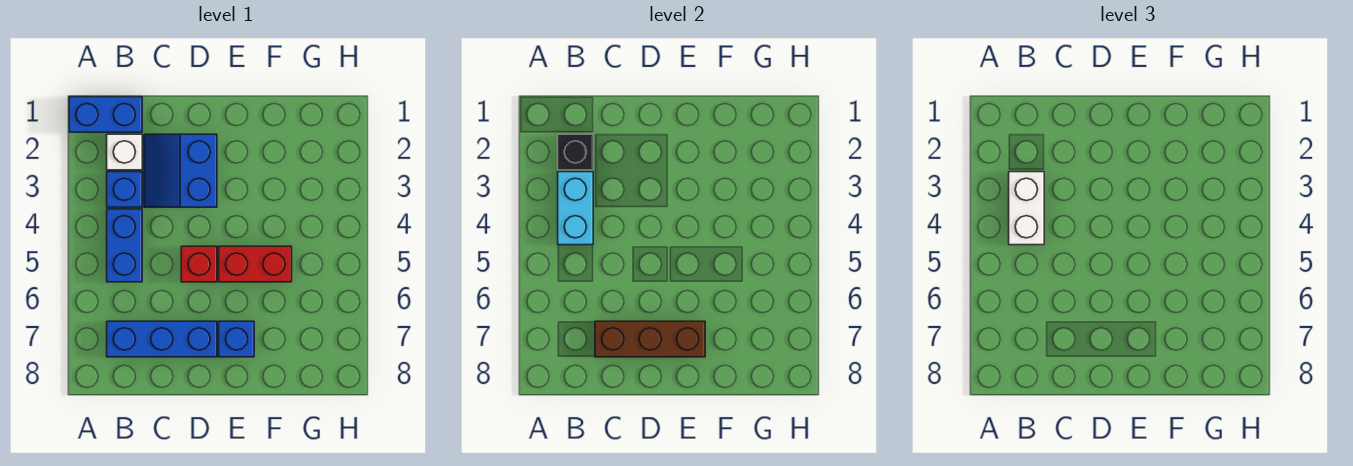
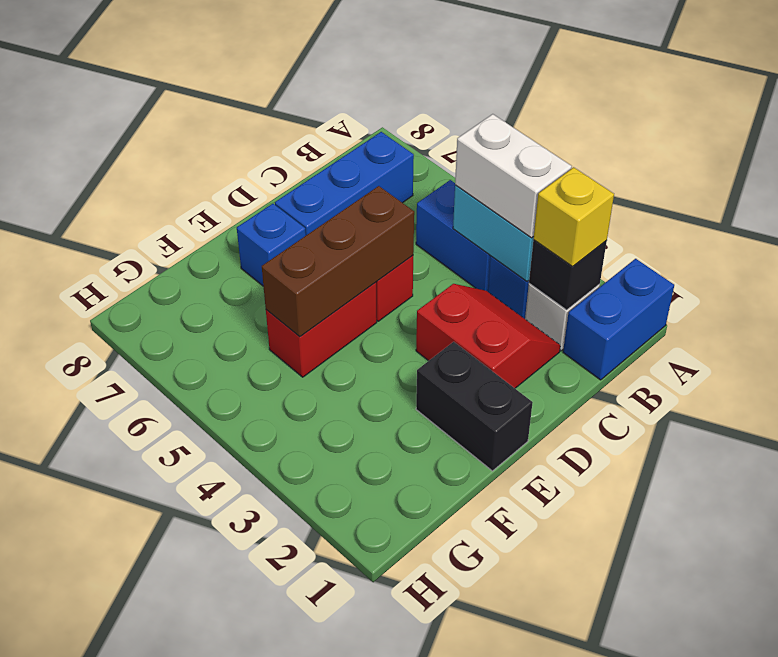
none -> yellow brick B2 level 3
blue slope C2:D3 level 1 top D -> red slope C2:D3 level 1 top D
brown brick C7:E7 level 2 -> brown brick D5:F5 level 2
none -> black brick E1:E2 level 1

